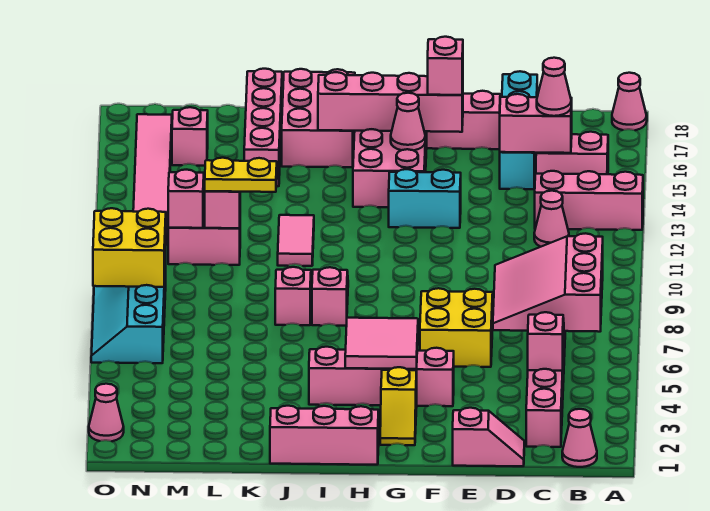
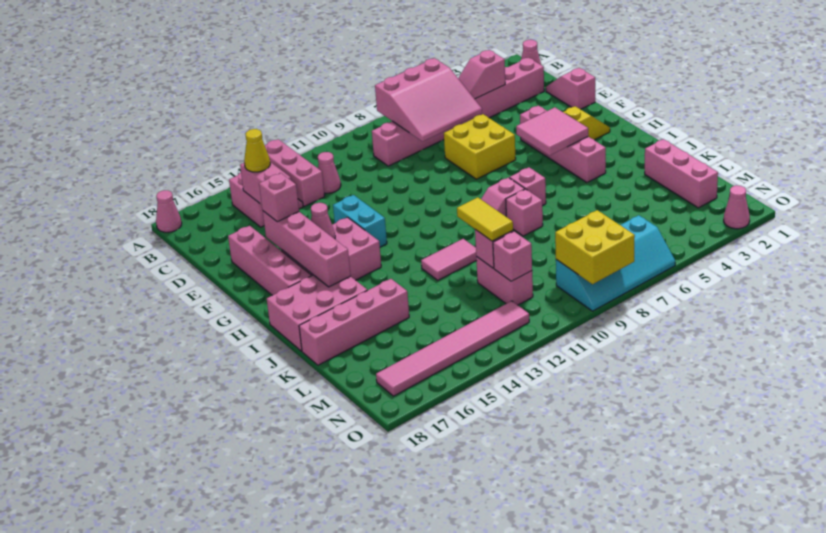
pink cone C15 level 3 -> yellow cone C15 level 3
cyan brick D15:D18 level 1 -> none
pink brick H1:J1 level 1 -> pink brick K2:M2 level 1
yellow plate K11:L11 level 3 -> yellow tile K11:L11 level 3
pink brick M16 level 1 -> pink brick I7 level 1

